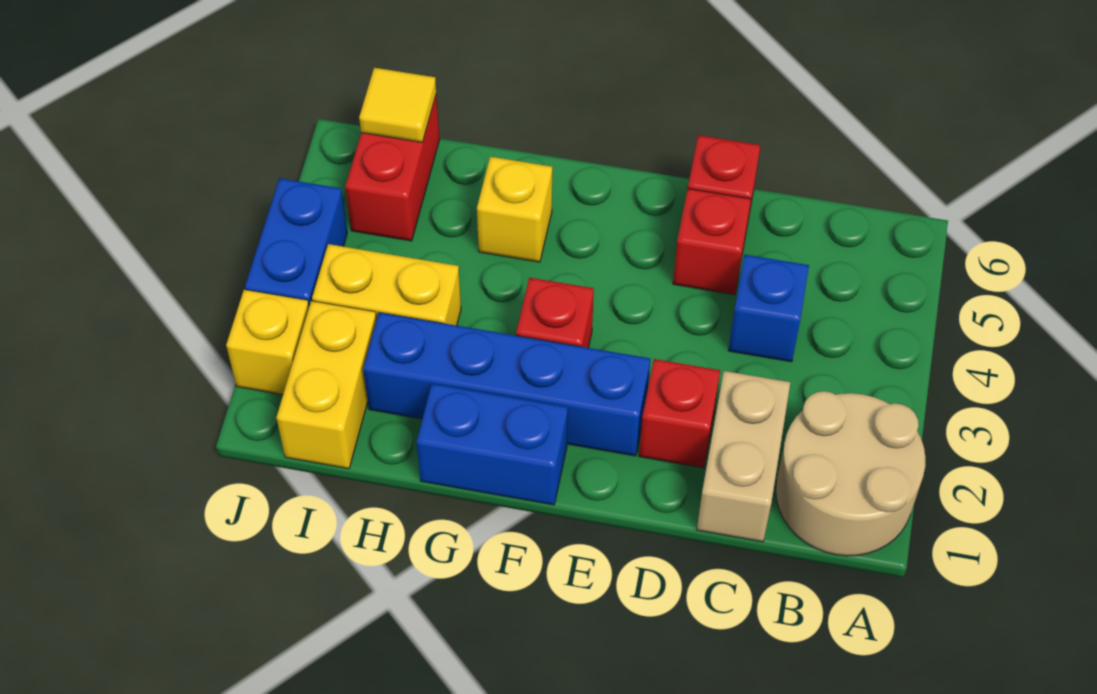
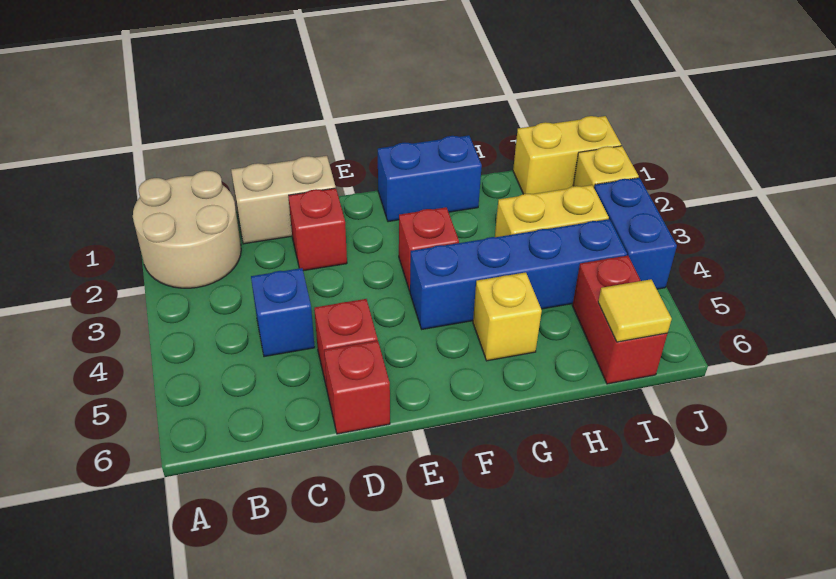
tan brick C1:C2 level 1 -> tan brick C1:D1 level 1
blue brick E2:H2 level 1 -> blue brick F4:I4 level 1
yellow brick I1:I2 level 1 -> yellow brick I1:J1 level 1

